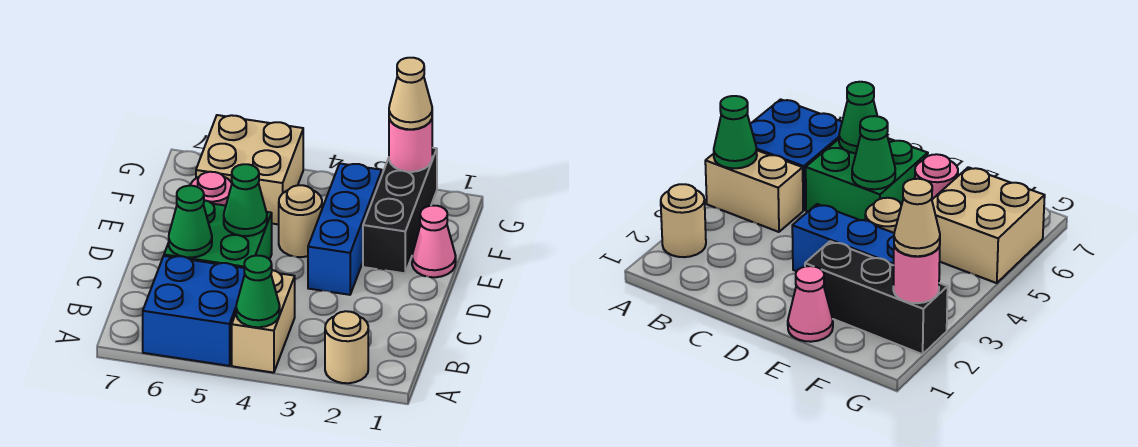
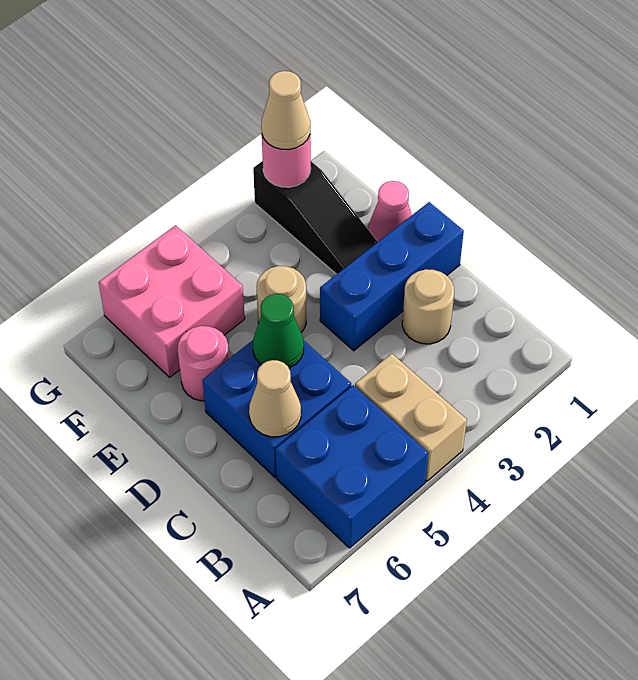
tan round brick A2 level 1 -> tan round brick C2 level 1
green cone A4 level 2 -> none
green brick C5:D6 level 1 -> blue brick C5:D6 level 1
green cone C6 level 2 -> tan cone C6 level 2
blue brick D3:F3 level 1 -> blue brick D1:D3 level 1
black brick E2:G2 level 1 -> black slope E2:G2 level 1 top G
tan brick F5:G6 level 1 -> pink brick F5:G6 level 1

